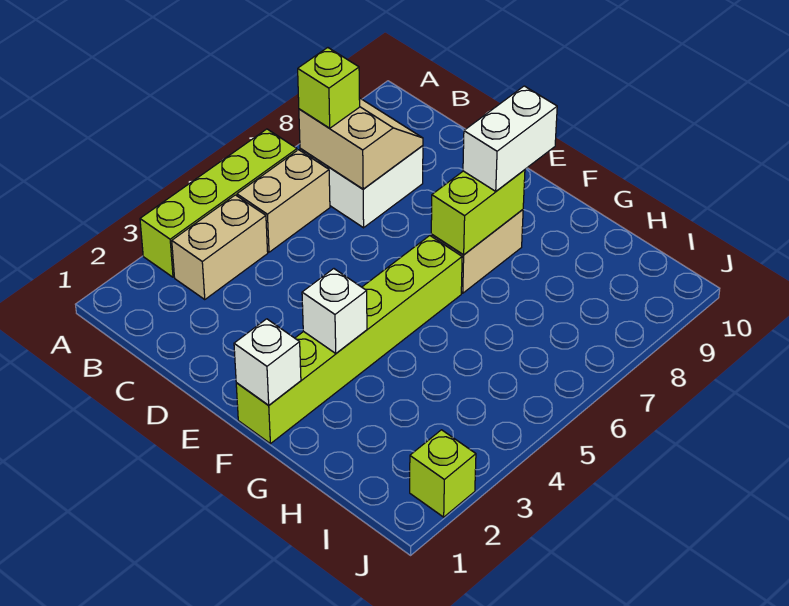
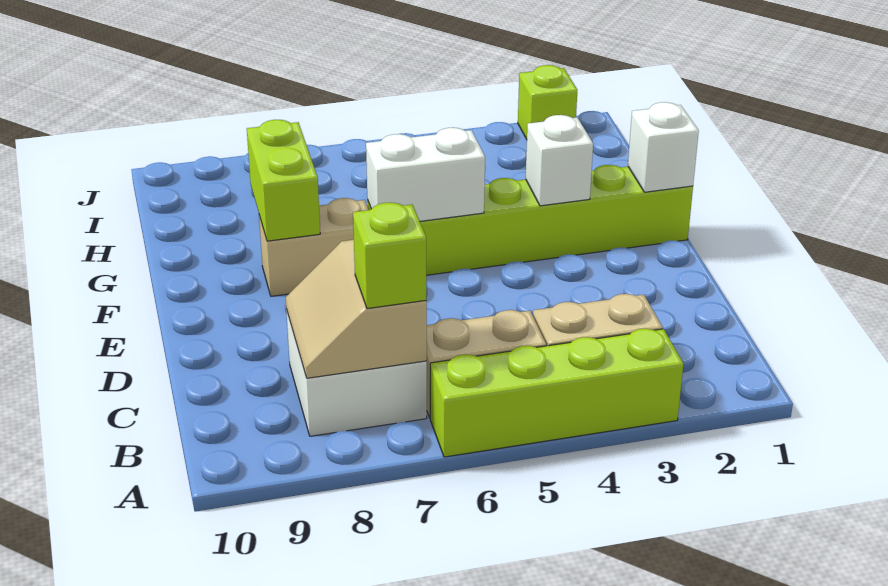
lime brick F7:F8 level 2 -> lime brick F8:G8 level 2
white brick F8:F9 level 3 -> white brick F5:F6 level 2

